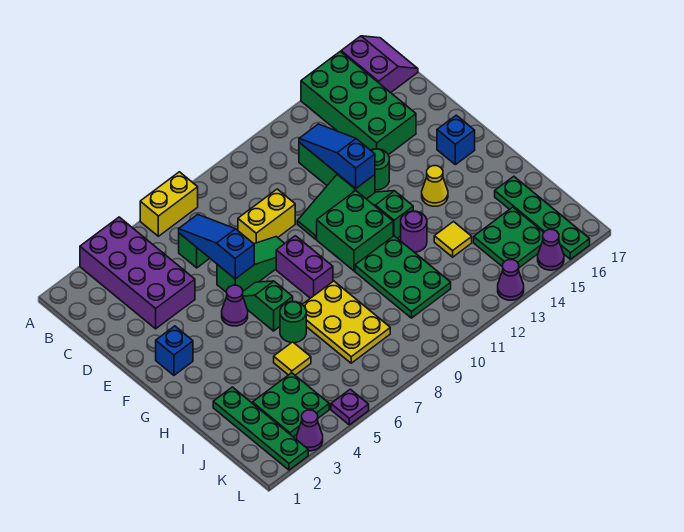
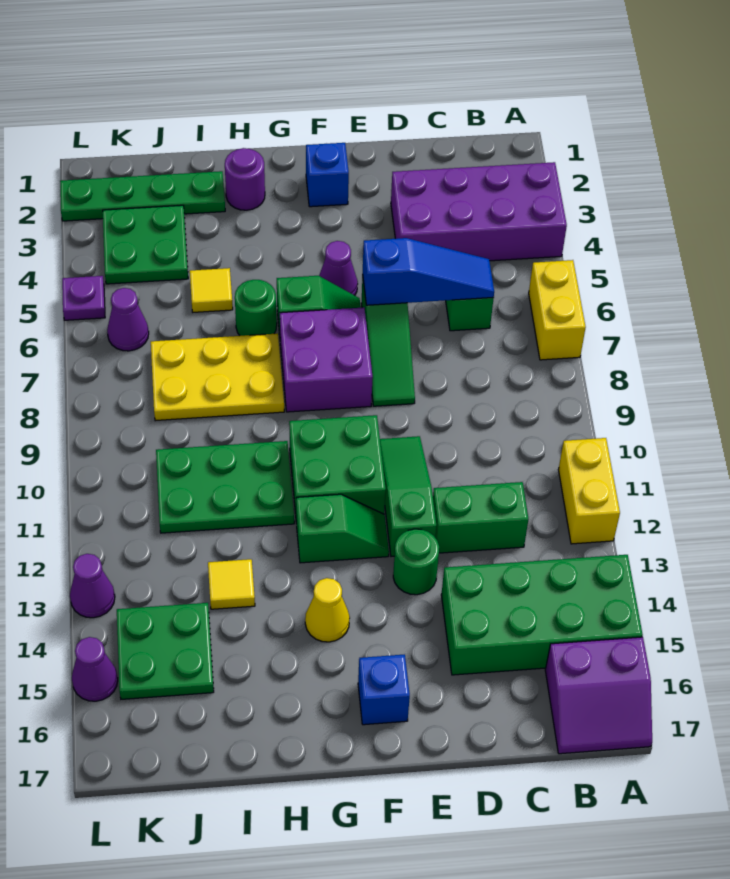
blue slope C12:E12 level 2 top E -> none
yellow brick D8:D9 level 1 -> yellow brick A11:A12 level 1
purple brick F8:G8 level 1 -> purple brick F7:G8 level 1
purple round brick H12 level 1 -> purple round brick H2 level 1
green plate I16:L16 level 1 -> none
purple cone L3 level 1 -> purple cone K6 level 1

